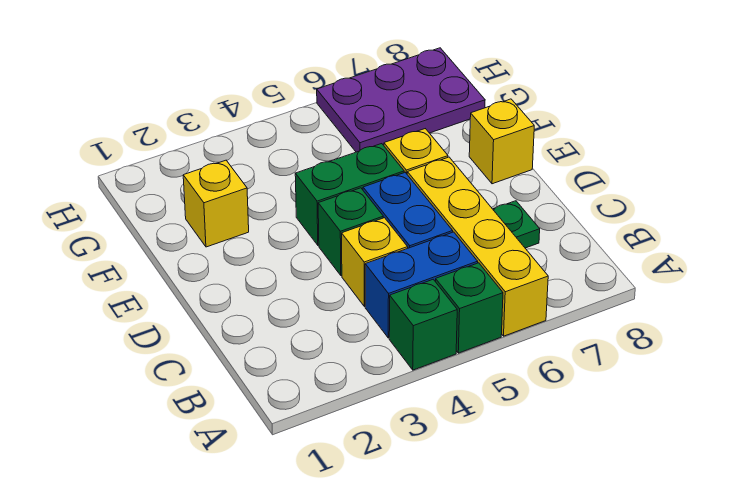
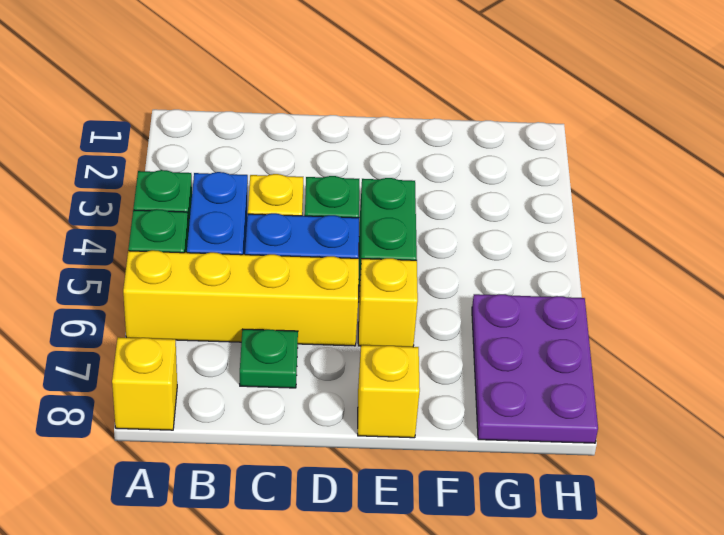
yellow brick F2 level 1 -> yellow brick A8 level 1

